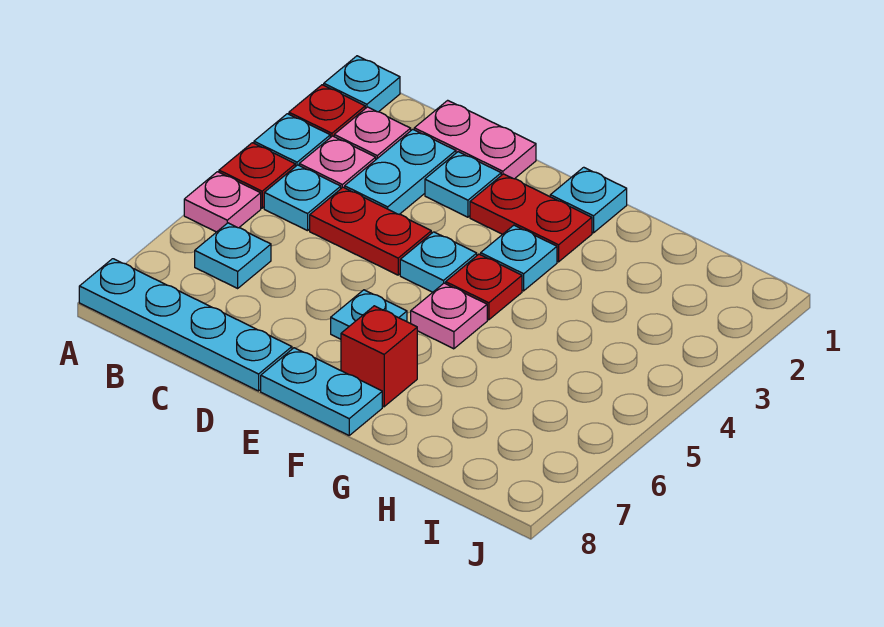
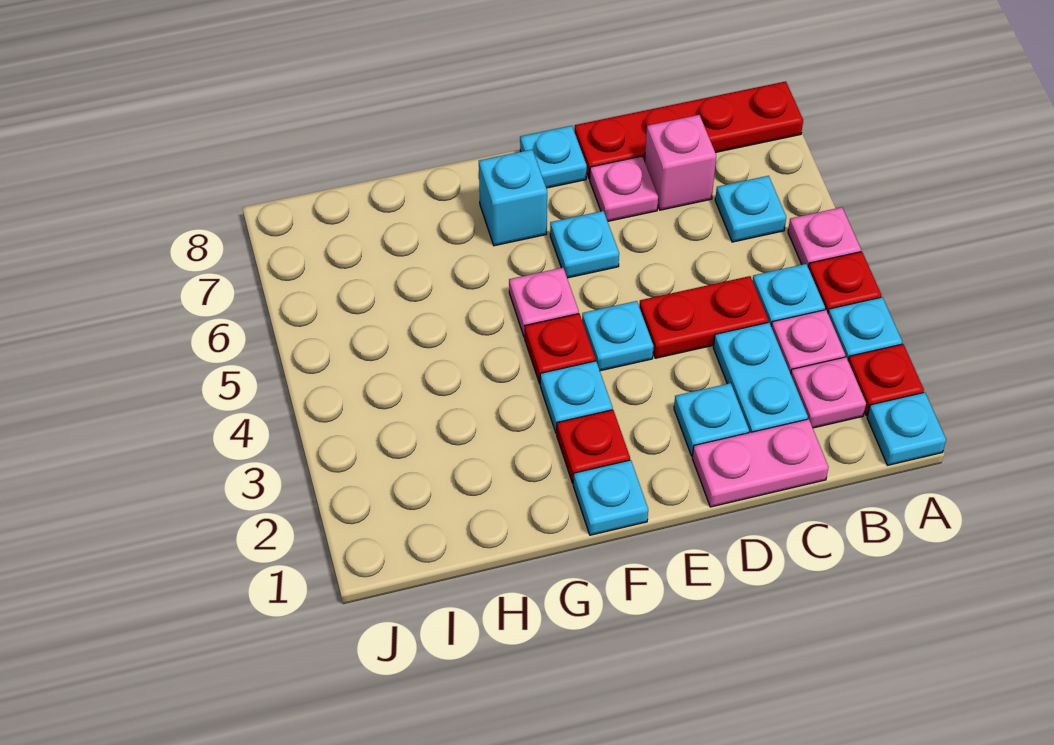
cyan plate A8:D8 level 1 -> red plate A8:D8 level 1
none -> pink brick C7 level 1
none -> pink plate D7 level 1
red plate E2:F2 level 1 -> red plate F2 level 1
cyan plate E8:F8 level 1 -> cyan plate E8 level 1
red brick F7 level 1 -> cyan brick F7 level 1

